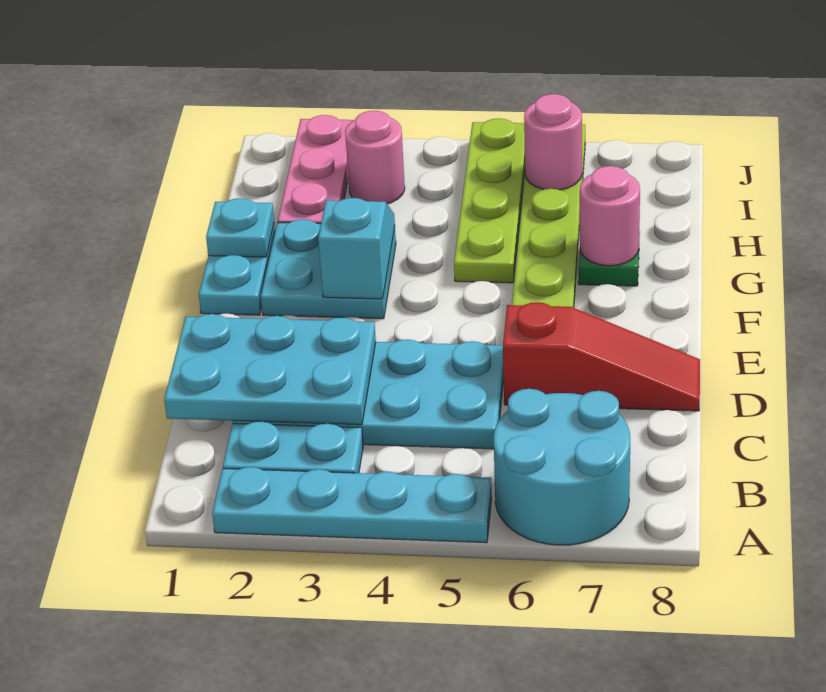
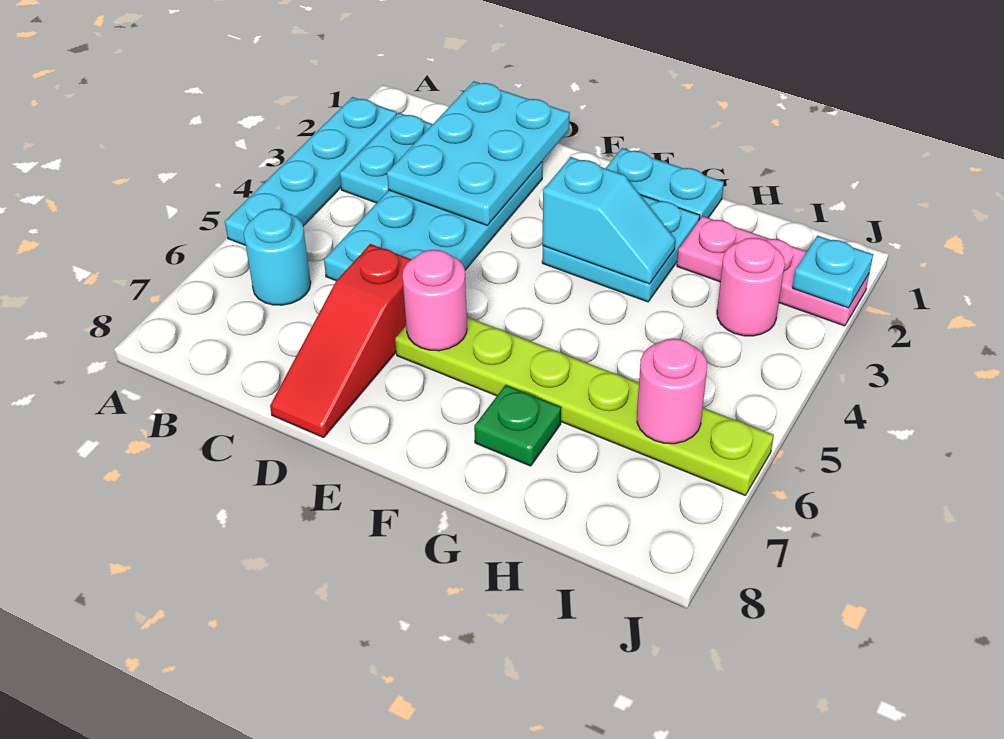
cyan round brick A6:B7 level 1 -> cyan round brick B6 level 1
cyan plate G1 level 2 -> cyan plate J2 level 2
lime plate G5:J5 level 1 -> none
pink round brick G7 level 2 -> pink round brick E6 level 2

